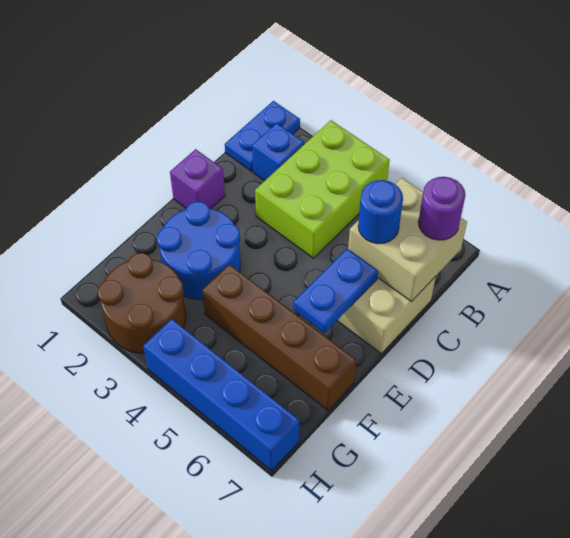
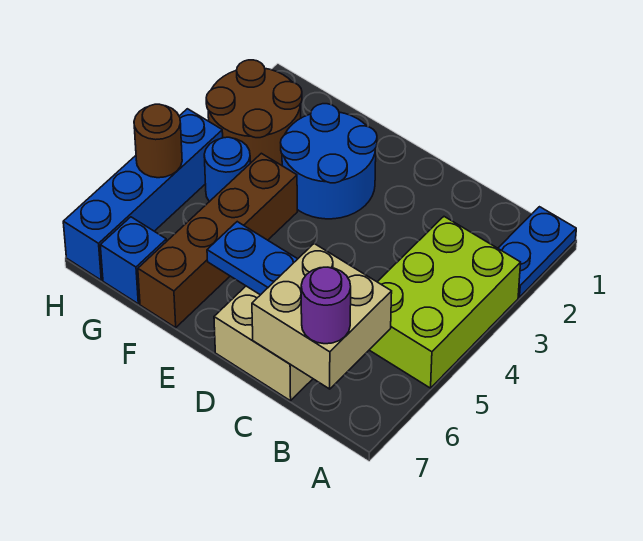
blue plate A1:B1 level 1 -> blue plate A1:A2 level 1
lime brick A3:C4 level 1 -> lime brick A3:B5 level 1
blue brick B2 level 1 -> blue brick G7 level 1
blue round brick C6 level 3 -> blue round brick G4 level 1
purple brick D1 level 1 -> none
none -> brown round brick H5 level 2

